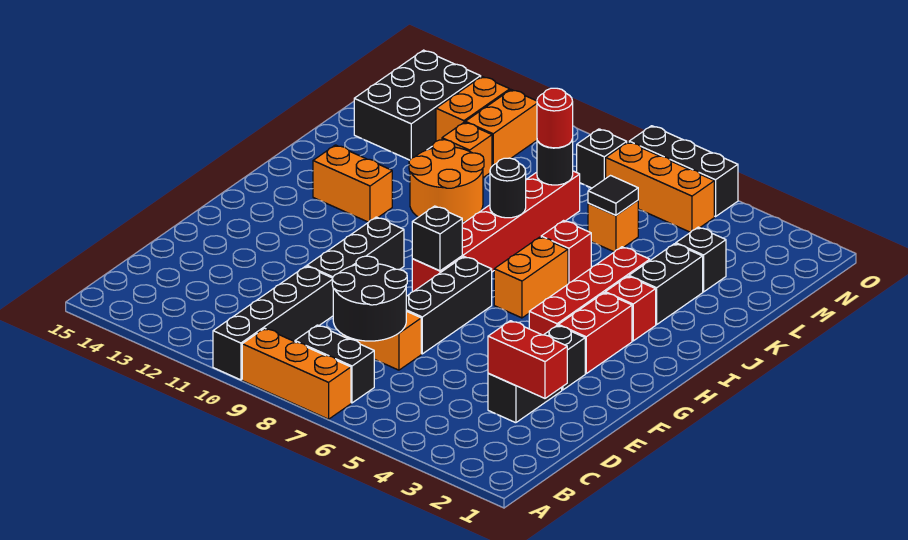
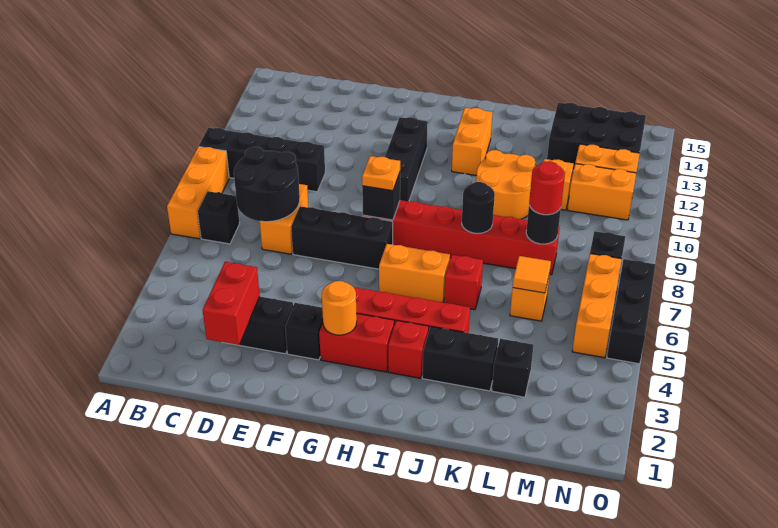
black brick B7:B8 level 1 -> black brick B7 level 1
black brick E10:G10 level 1 -> black brick G10:G12 level 1
none -> orange round brick G3 level 2
none -> orange plate G8 level 3
black tile L6 level 2 -> orange tile L6 level 2

